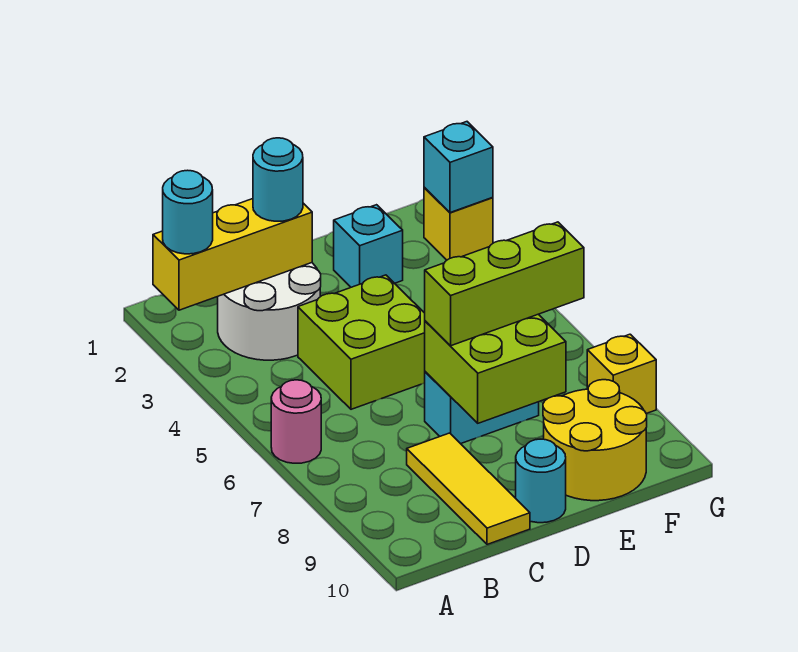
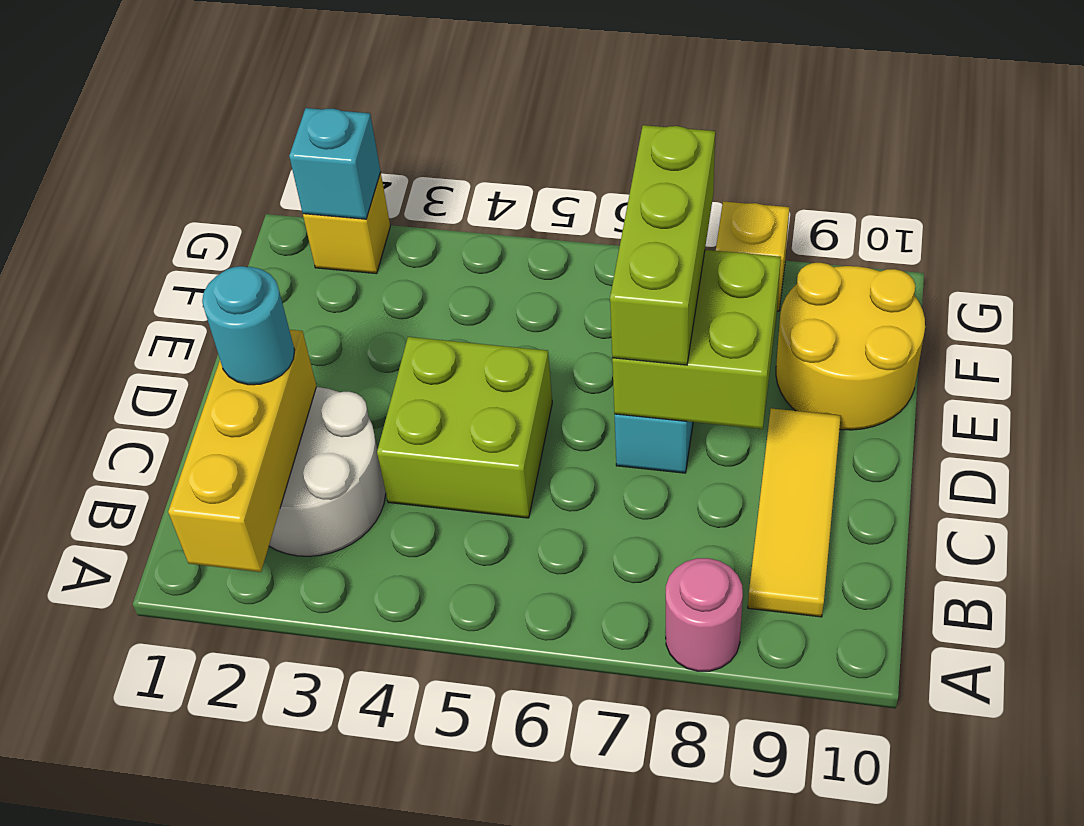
cyan round brick A2 level 3 -> none
pink round brick A6 level 1 -> pink round brick A8 level 1
yellow tile C8:C10 level 1 -> yellow tile B9:D9 level 1
cyan round brick D10 level 1 -> none
cyan brick E2 level 1 -> none

